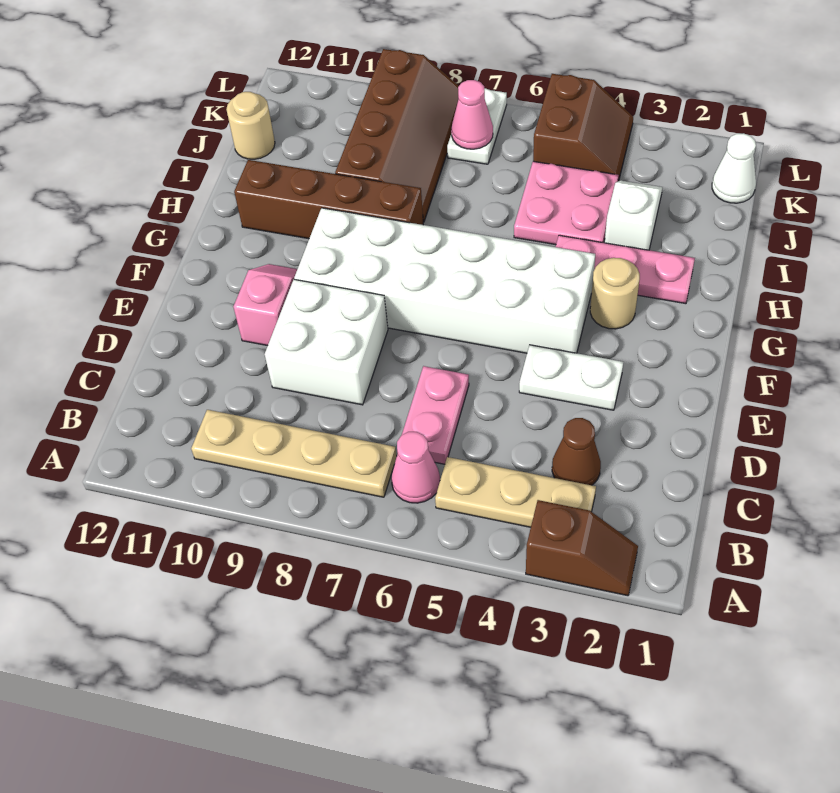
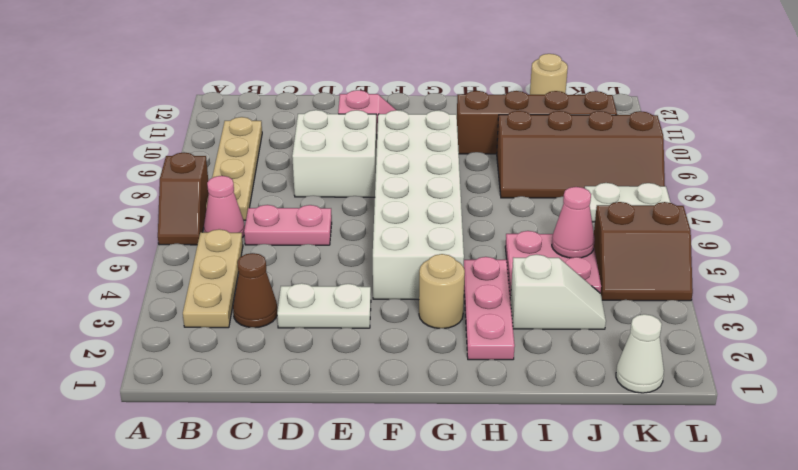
brown slope A2:A3 level 1 top 3 -> brown slope A6:A7 level 1 top 7
white plate E3:E4 level 1 -> white plate D3:E3 level 1
brown brick H8:H11 level 1 -> brown brick H10:K10 level 1
pink cone K7 level 2 -> pink cone J5 level 2

